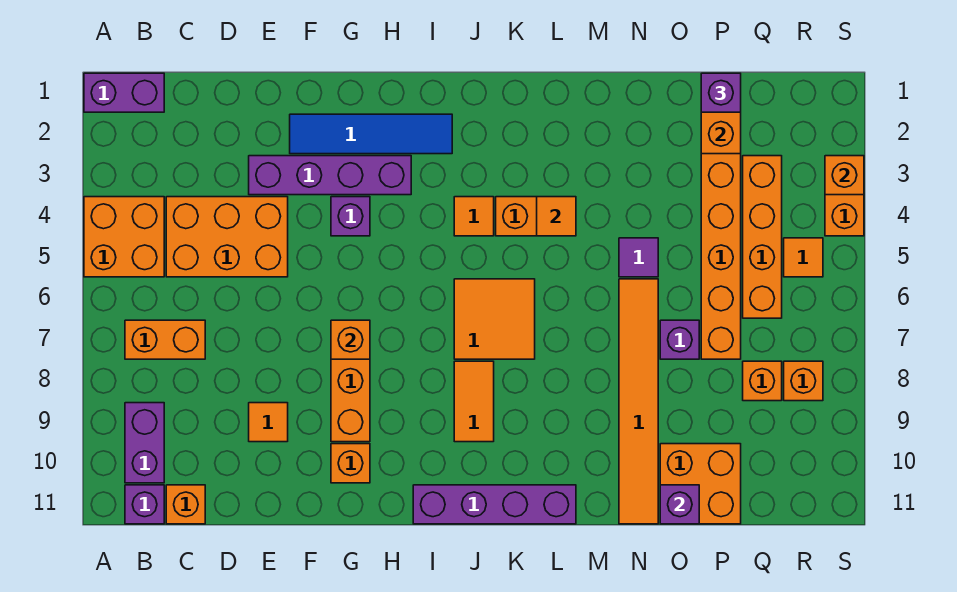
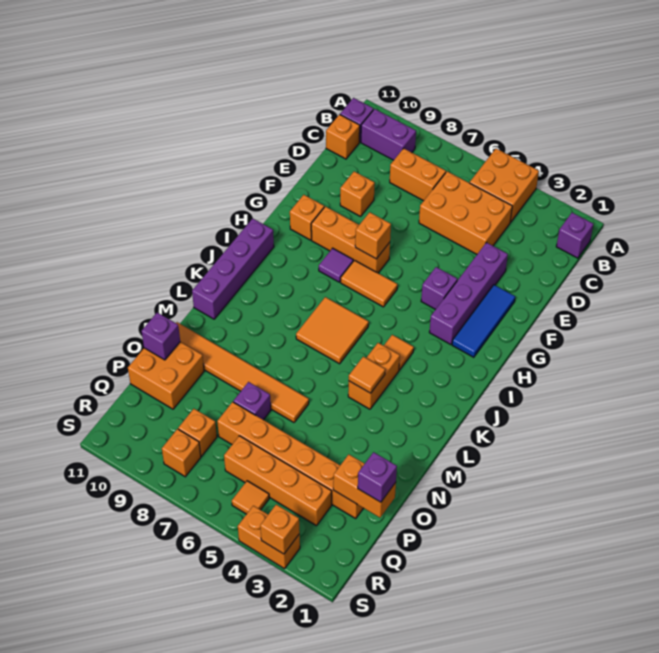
purple brick A1:B1 level 1 -> purple brick B1 level 1
orange brick B7:C7 level 1 -> orange brick C7:C8 level 1
orange brick C4:E5 level 1 -> orange brick C4:D6 level 1
orange tile E9 level 1 -> orange brick E9 level 1
blue tile F2:I2 level 1 -> blue tile F2:H2 level 1
orange tile J8:J9 level 1 -> orange tile H6:H7 level 1
purple tile N5 level 1 -> purple tile H8 level 1

